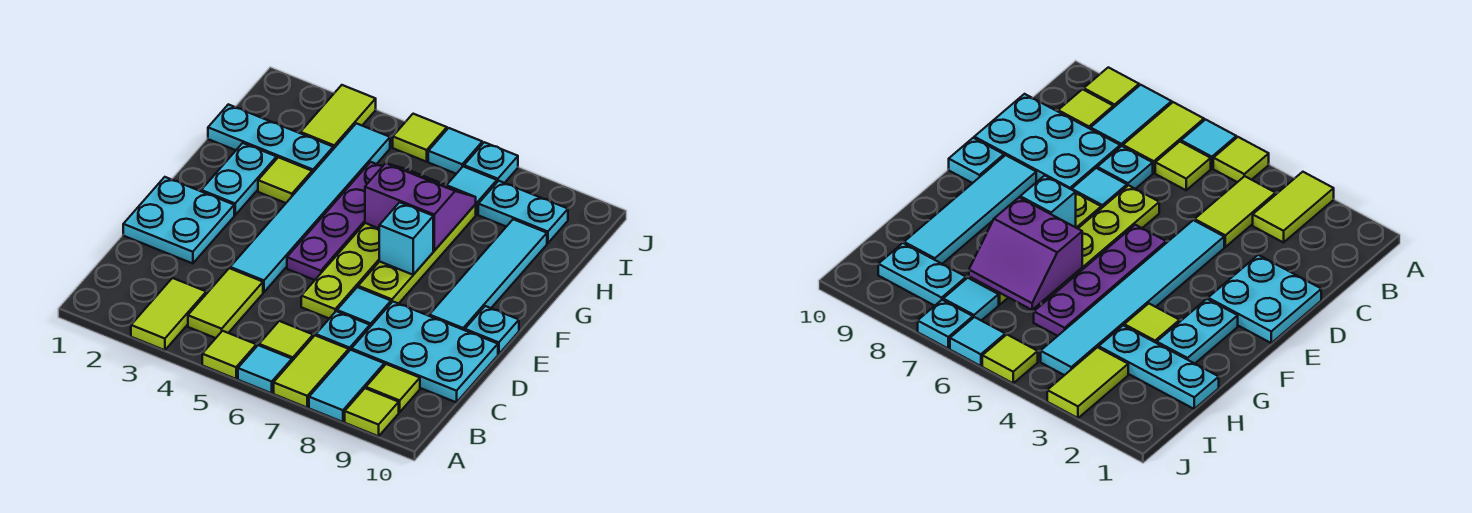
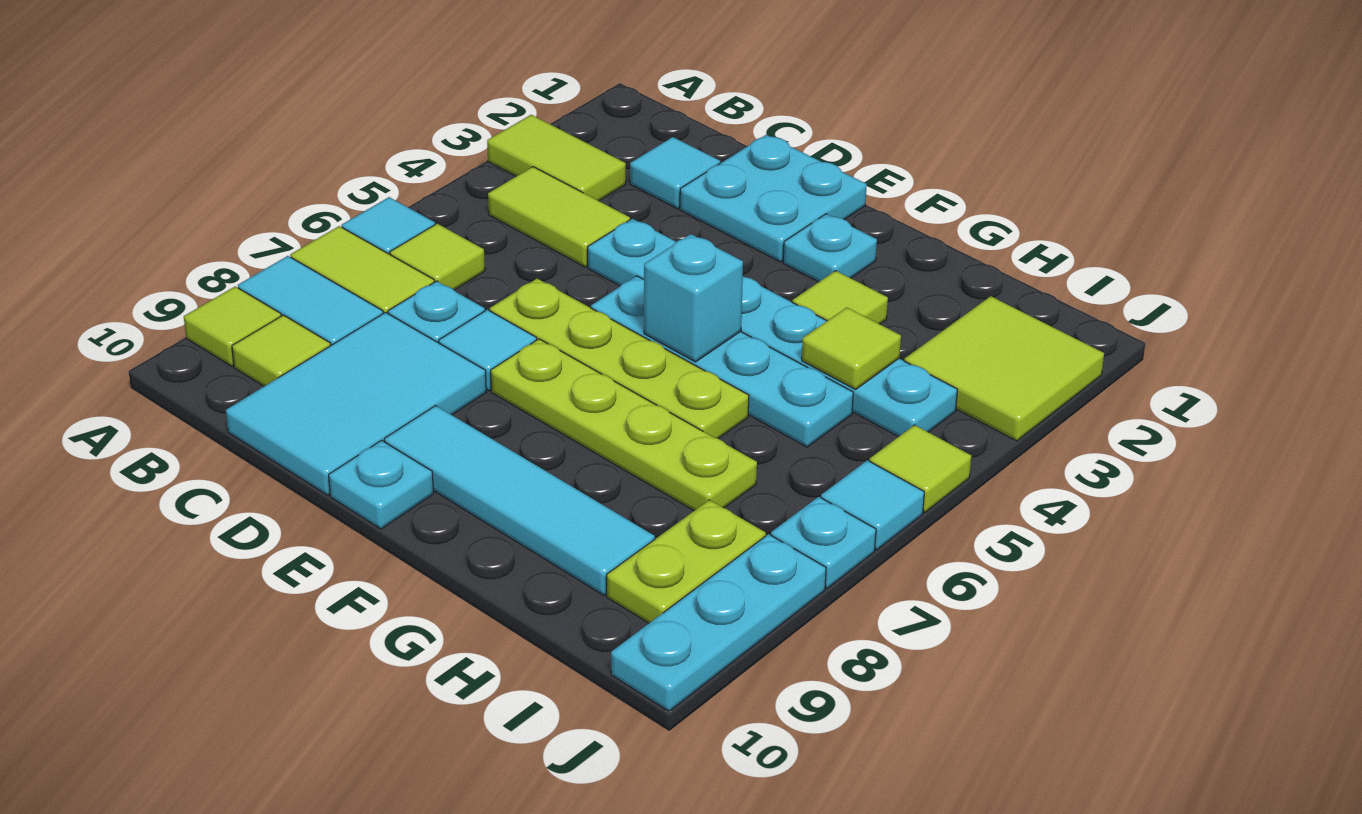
lime tile A5 level 1 -> lime tile H4 level 2
cyan plate C8:D10 level 1 -> cyan tile C8:D10 level 1
cyan tile D4:I4 level 1 -> cyan plate D4:I4 level 1
purple plate E5:H5 level 1 -> cyan plate E5:H5 level 1
cyan plate F2:G2 level 1 -> cyan plate F2 level 1
cyan brick F7 level 2 -> cyan brick F5 level 2
purple slope G6:H7 level 2 top G -> none
cyan plate H1:H3 level 1 -> cyan plate J8:J10 level 1
lime tile I3:J3 level 1 -> lime tile I2:J3 level 1
cyan tile I7 level 1 -> cyan tile C2 level 1
cyan plate I8:I9 level 1 -> lime plate I8:I9 level 1

